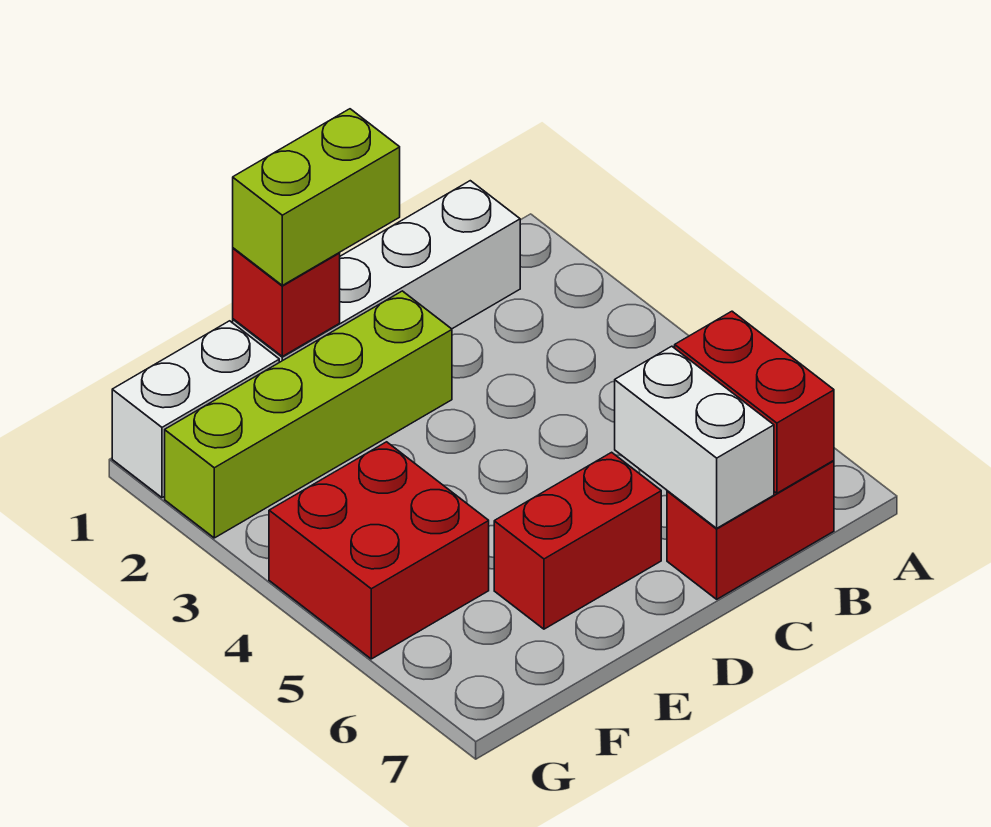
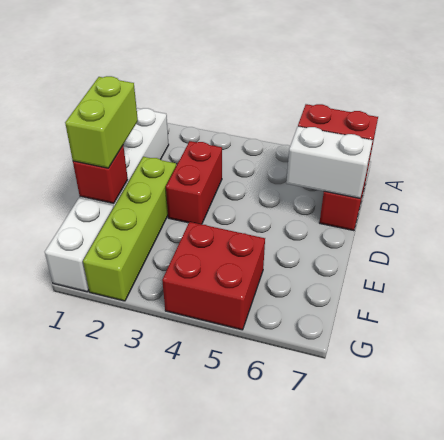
red brick D6:E6 level 1 -> red brick C3:D3 level 1

